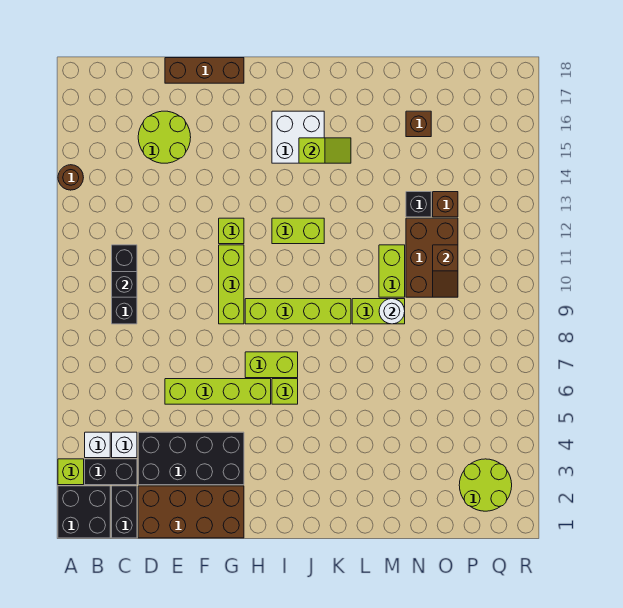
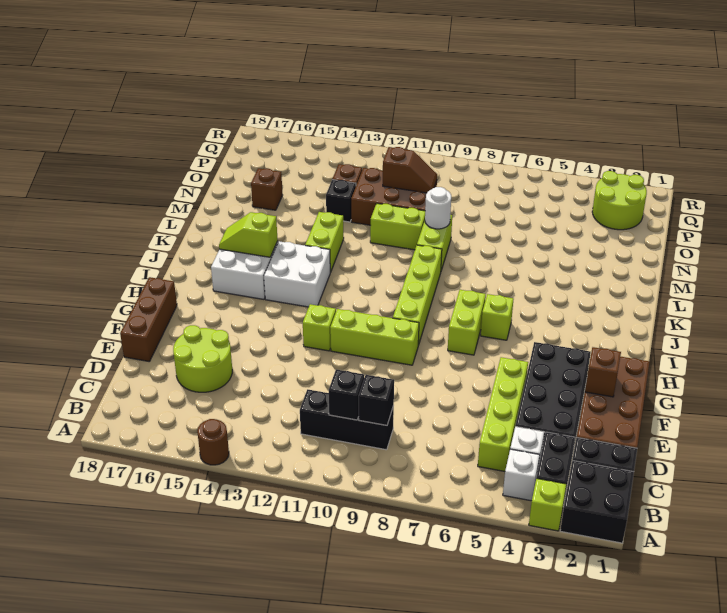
none -> black brick C9 level 2
lime brick E6:H6 level 1 -> lime brick C5:F5 level 1
none -> brown brick F2 level 2
lime brick I12:J12 level 1 -> lime brick K13:L13 level 1
none -> white brick I13:J14 level 1
lime slope J15:K15 level 2 top J -> lime slope J15:J16 level 2 top 15

